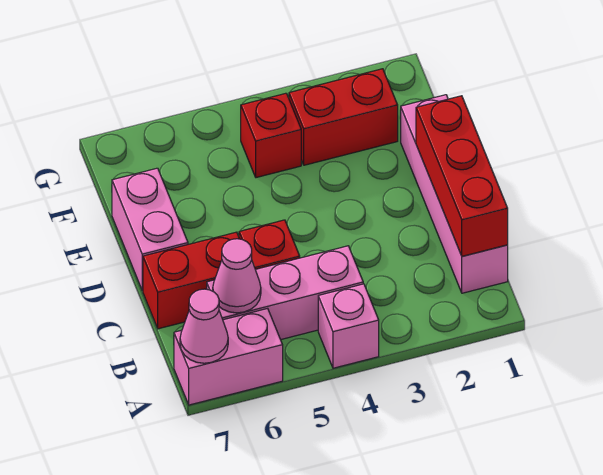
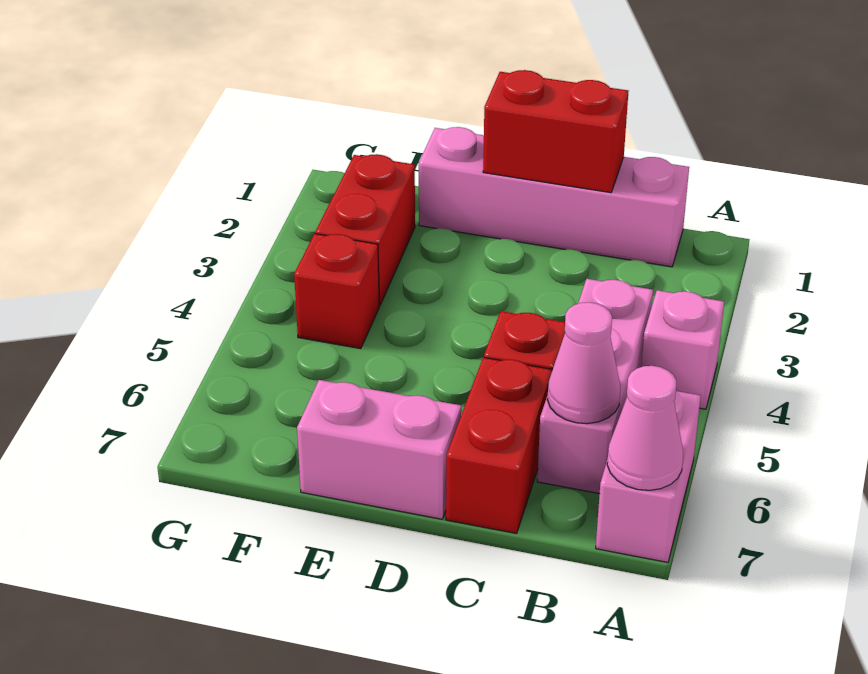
red brick B1:D1 level 2 -> red brick C1:D1 level 2

